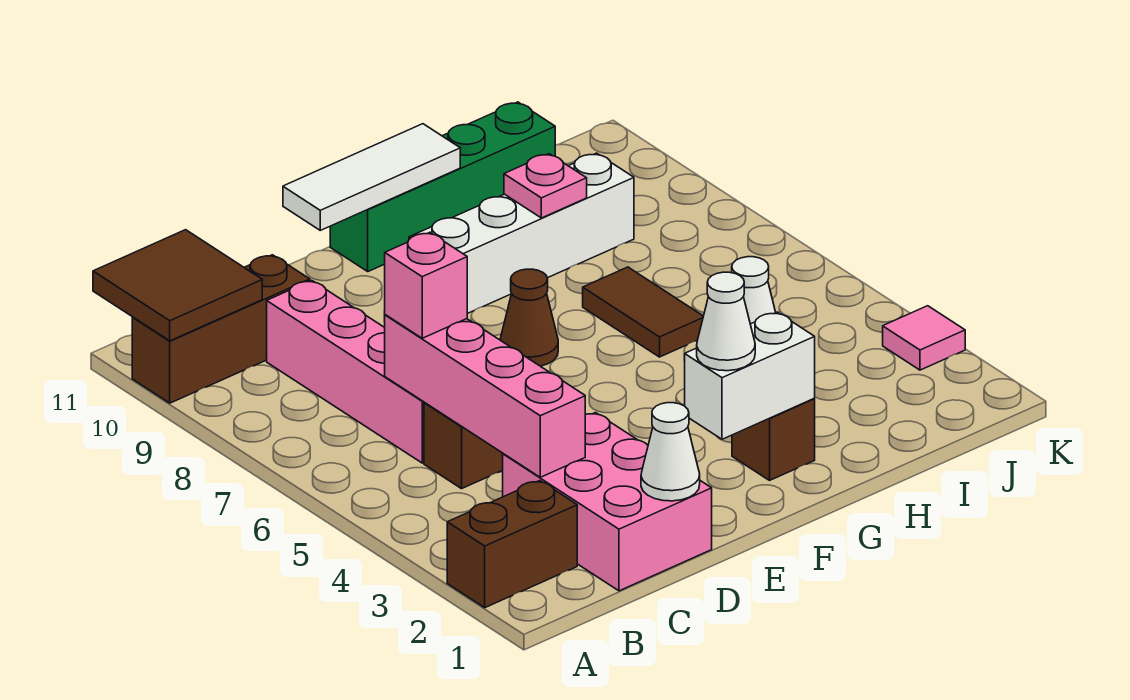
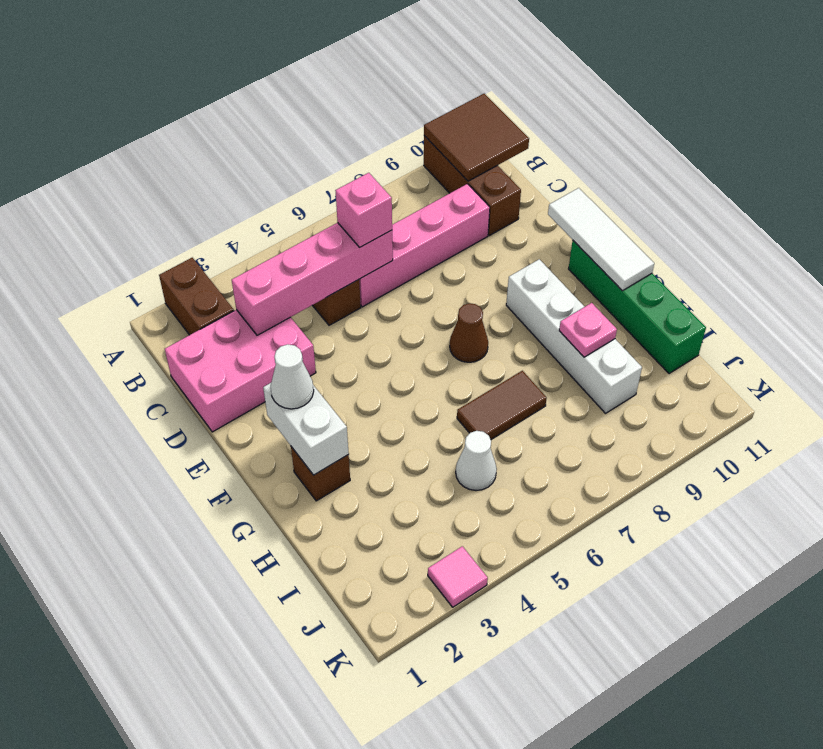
white cone D1 level 2 -> none

